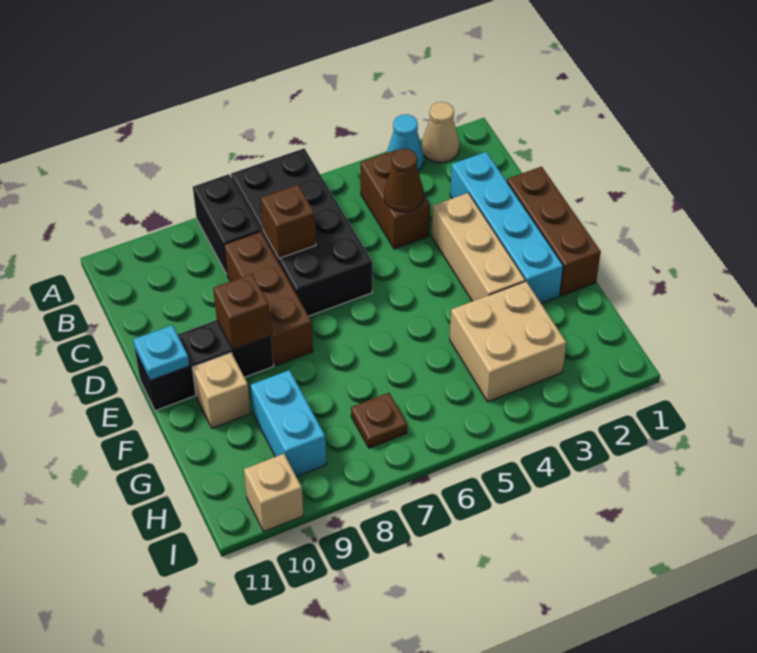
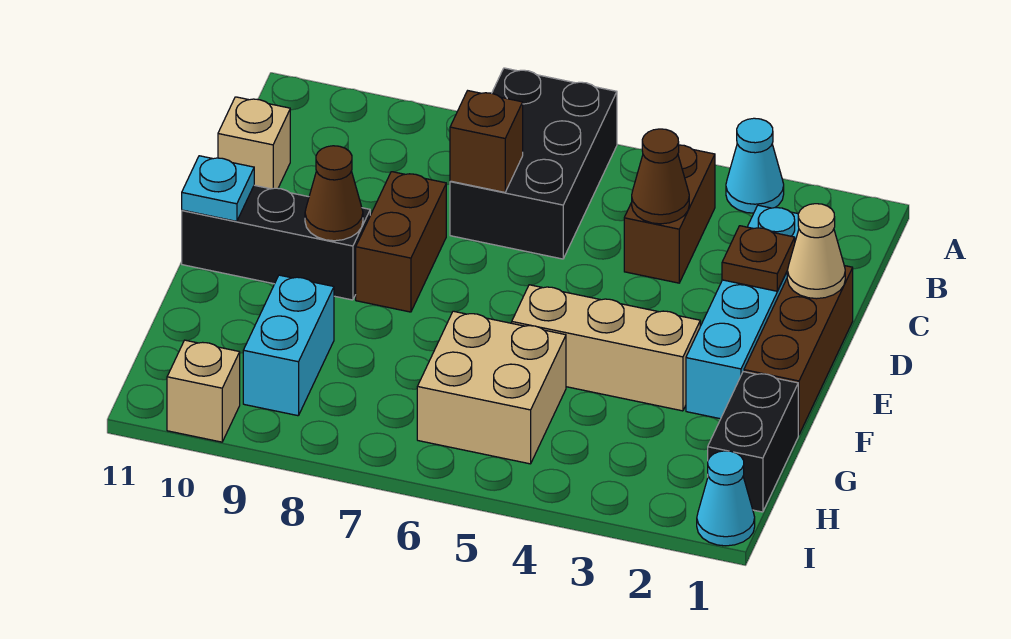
tan cone A2 level 1 -> tan cone D1 level 2
black brick A6:D7 level 1 -> black brick A6:C7 level 1
black brick A8:B8 level 1 -> black brick G1:H1 level 1
brown brick C8:E8 level 1 -> brown brick D8:E8 level 1
tan brick D3:F3 level 1 -> tan brick F3:F5 level 1
brown brick E9 level 2 -> brown cone E9 level 2
tan brick F10 level 1 -> tan brick C11 level 1
tan brick G3:H4 level 1 -> tan brick G5:H6 level 1
brown plate H7 level 1 -> brown plate D2 level 2
none -> cyan cone I1 level 1

